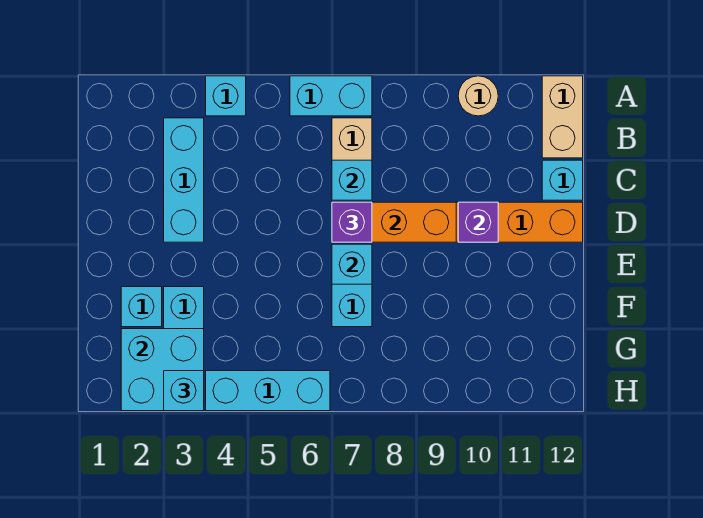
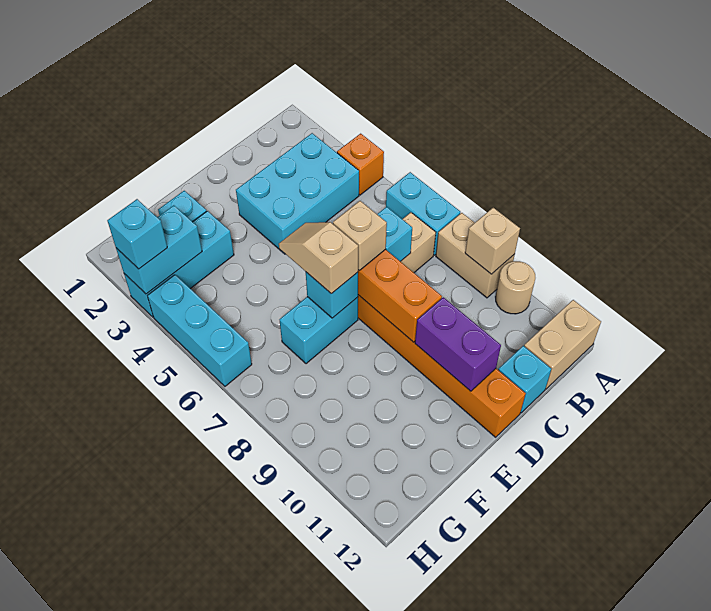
cyan brick A4 level 1 -> orange brick A4 level 1
none -> tan brick A8:A9 level 1
none -> tan brick A9 level 2
cyan brick B3:D3 level 1 -> cyan brick B3:D4 level 1
purple brick D7 level 3 -> tan brick D7 level 3
purple brick D10 level 2 -> purple brick D10:D11 level 2
none -> tan slope E6:E7 level 3 top 7
cyan brick G2:H3 level 2 -> cyan brick G3:H3 level 2

